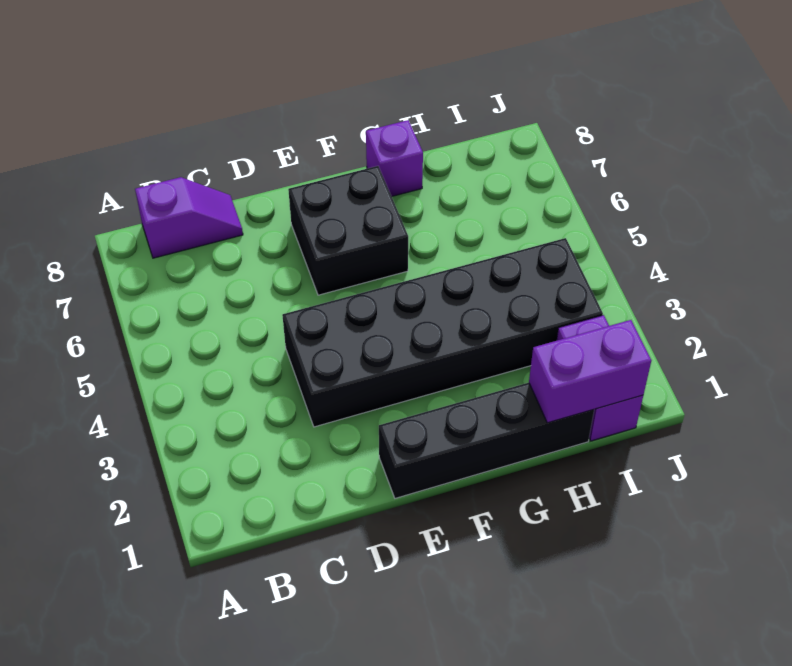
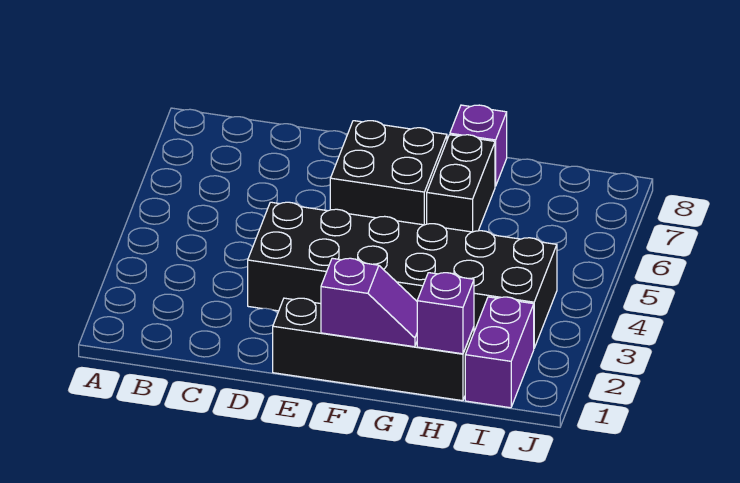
purple slope B8:C8 level 1 top B -> purple slope F1:G1 level 2 top F
none -> black brick G6:G7 level 1
purple brick H1:I1 level 2 -> purple brick H1 level 2

